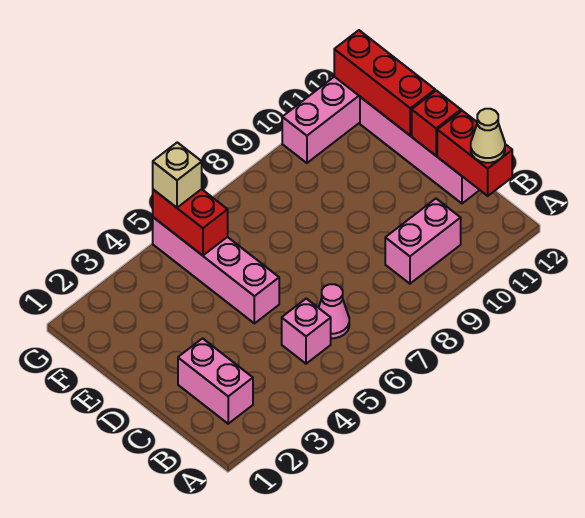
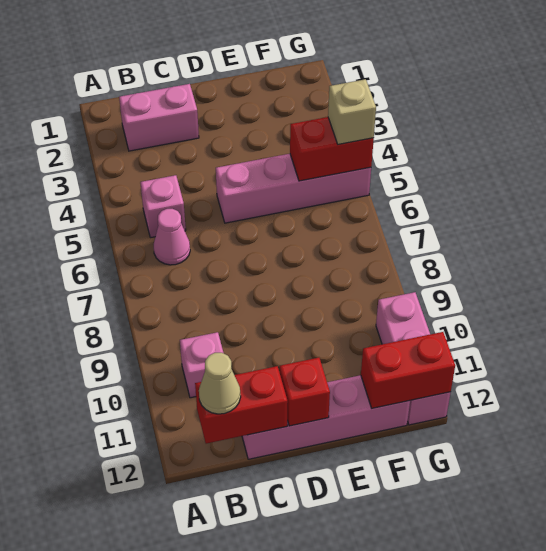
pink brick B9:B10 level 1 -> pink brick B10 level 1
red brick E12:G12 level 2 -> red brick F12:G12 level 2

